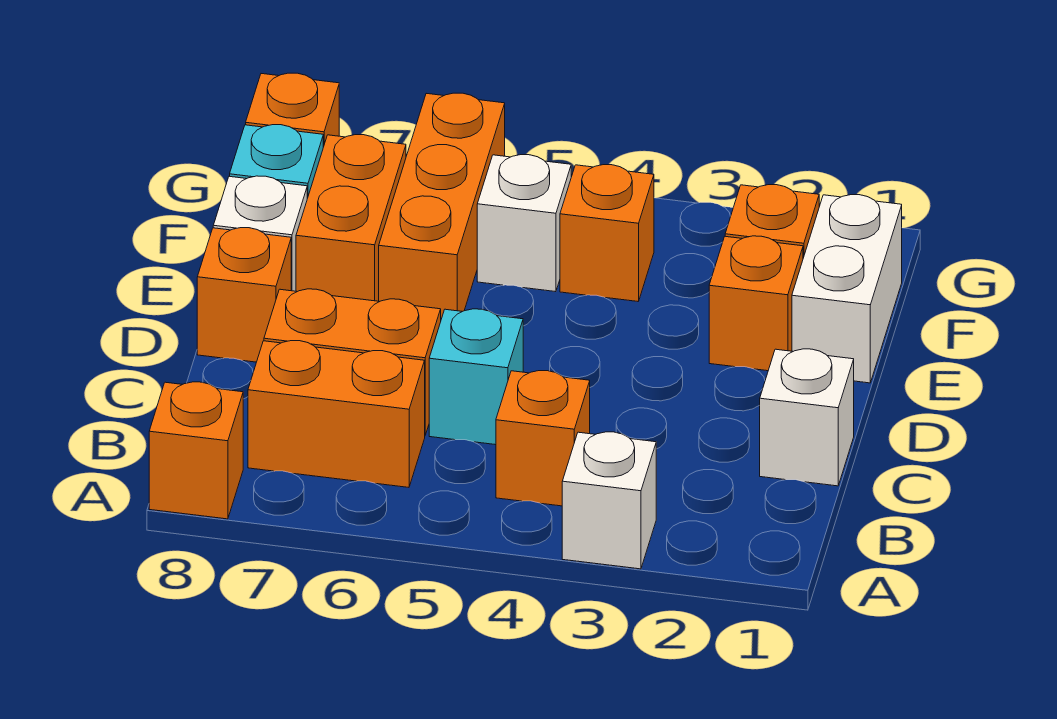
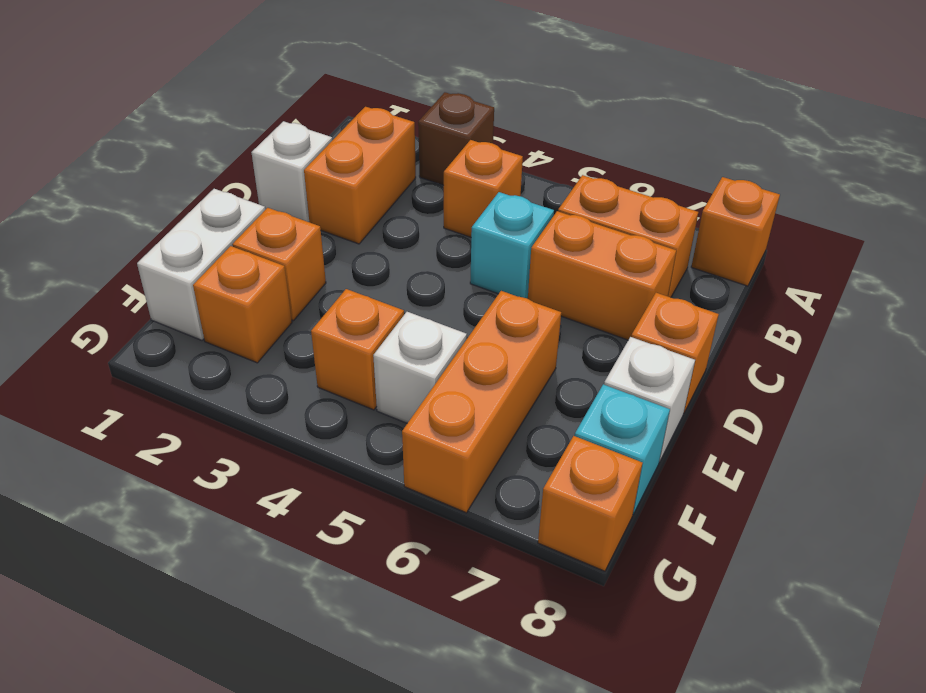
white brick A3 level 1 -> brown brick A3 level 1
orange brick E7:F7 level 1 -> orange brick B2:C2 level 1

